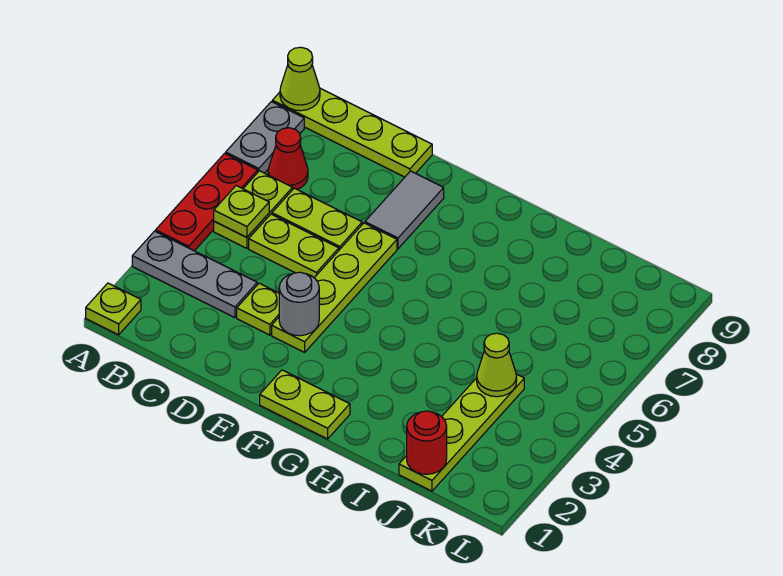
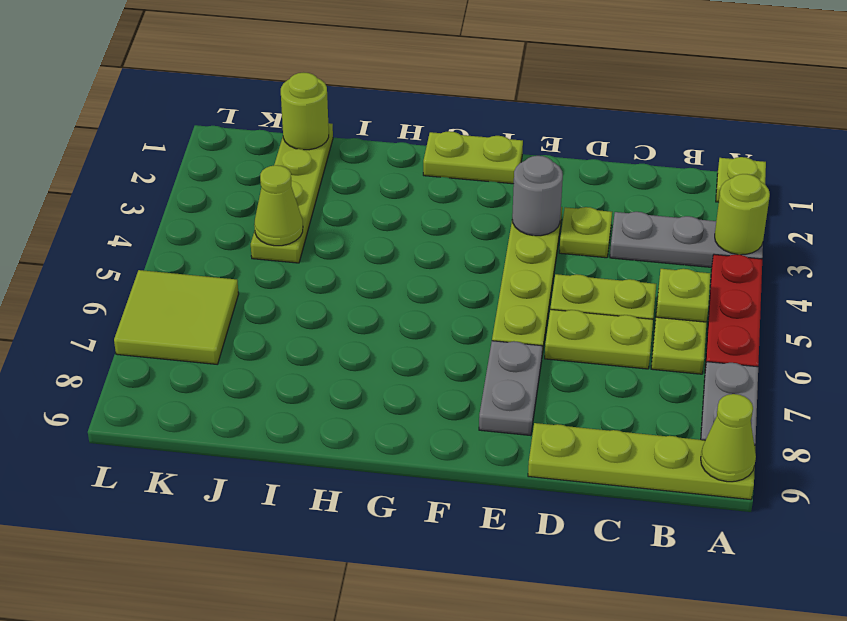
none -> lime round brick A3 level 2
red cone B7 level 1 -> none
grey tile E7:E8 level 1 -> grey plate E7:E8 level 1
red round brick J1 level 2 -> lime round brick J1 level 2
none -> lime tile K6:L7 level 1

